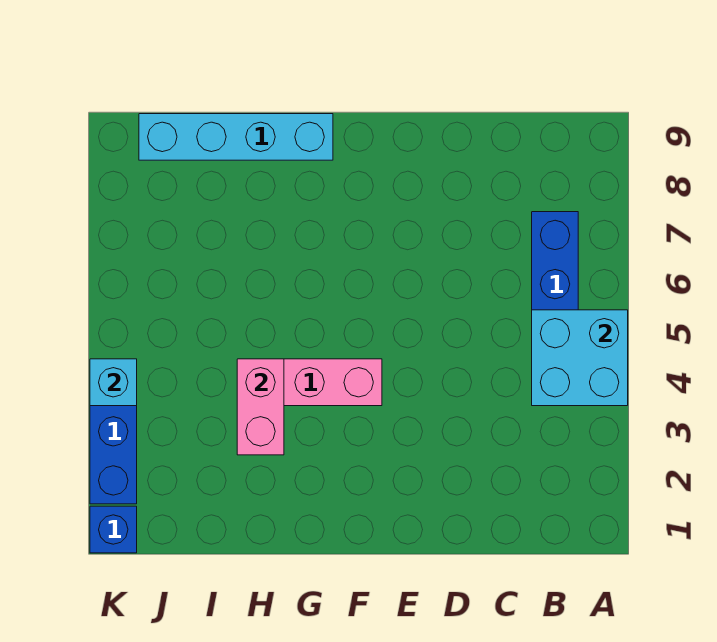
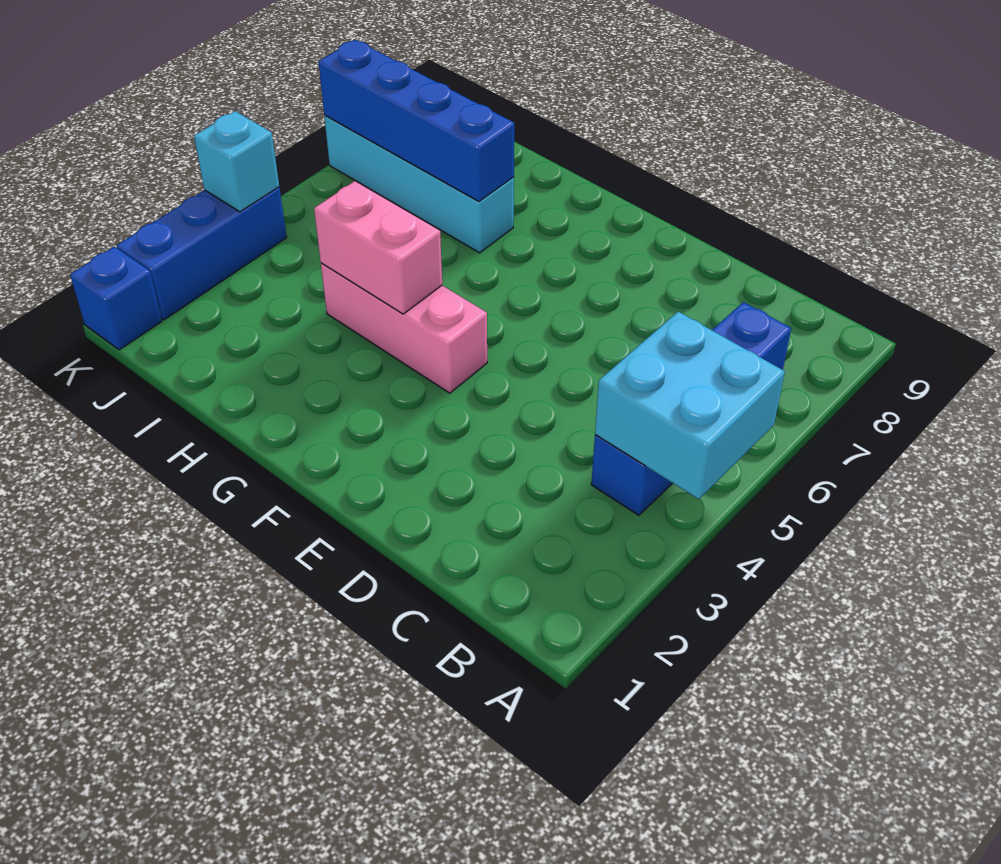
cyan brick G9:J9 level 1 -> cyan brick H7:K7 level 1
pink brick H3:H4 level 2 -> pink brick G4:H4 level 2
none -> blue brick H7:K7 level 2

